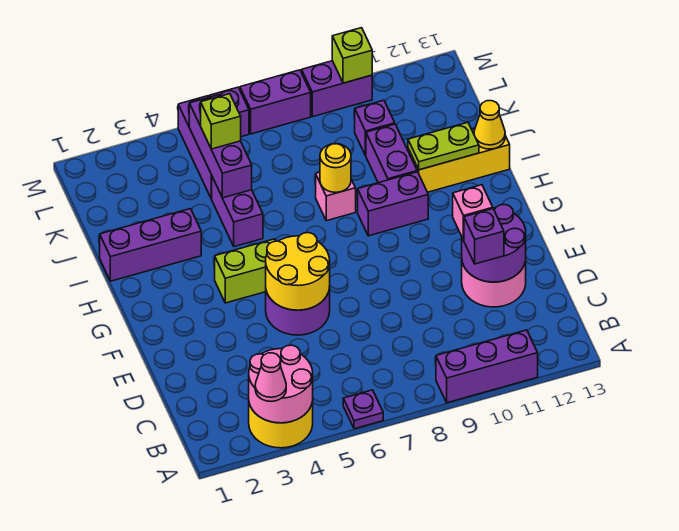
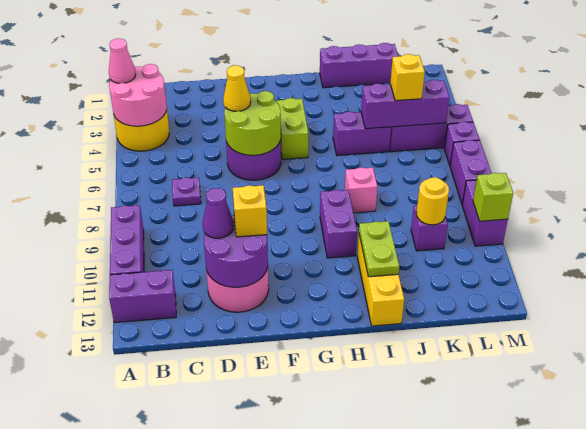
purple plate A6 level 1 -> purple plate C7 level 1
purple brick D11 level 3 -> purple cone D11 level 3
yellow round brick E5:F6 level 2 -> lime round brick E5:F6 level 2
pink brick E11 level 3 -> yellow brick E11 level 3
purple brick I1:I3 level 1 -> purple brick I1:K1 level 1
yellow round brick I8 level 2 -> yellow round brick K10 level 2
purple brick I10:J10 level 1 -> purple brick A12:B12 level 1
yellow cone I13 level 2 -> yellow cone E5 level 3
lime brick K5 level 3 -> yellow brick K5 level 3

